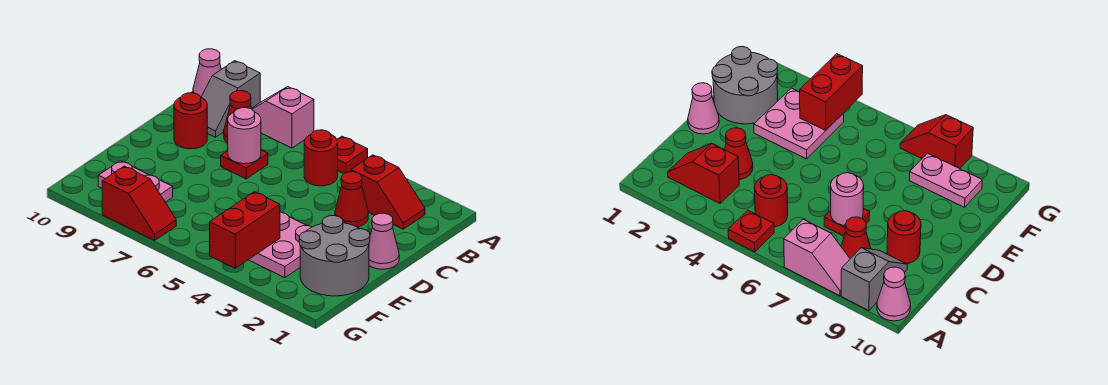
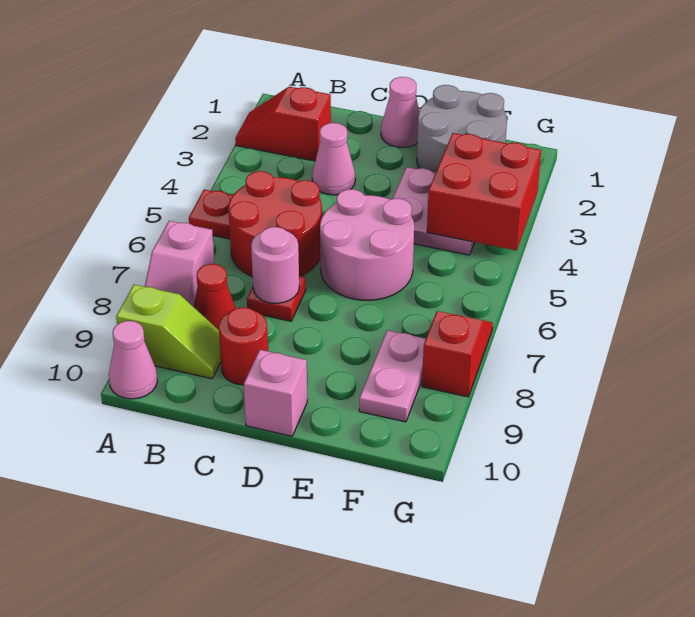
grey slope A9:B9 level 1 top A -> lime slope A9:B9 level 1 top A
red slope B2:B3 level 1 top 3 -> red slope A2:B2 level 1 top B
red round brick B5 level 1 -> red round brick B5:C6 level 1
red cone C3 level 1 -> pink cone C3 level 1
none -> pink round brick D5:E6 level 1
none -> pink brick D10 level 1
red brick F4:G4 level 2 -> red brick F3:G4 level 2

